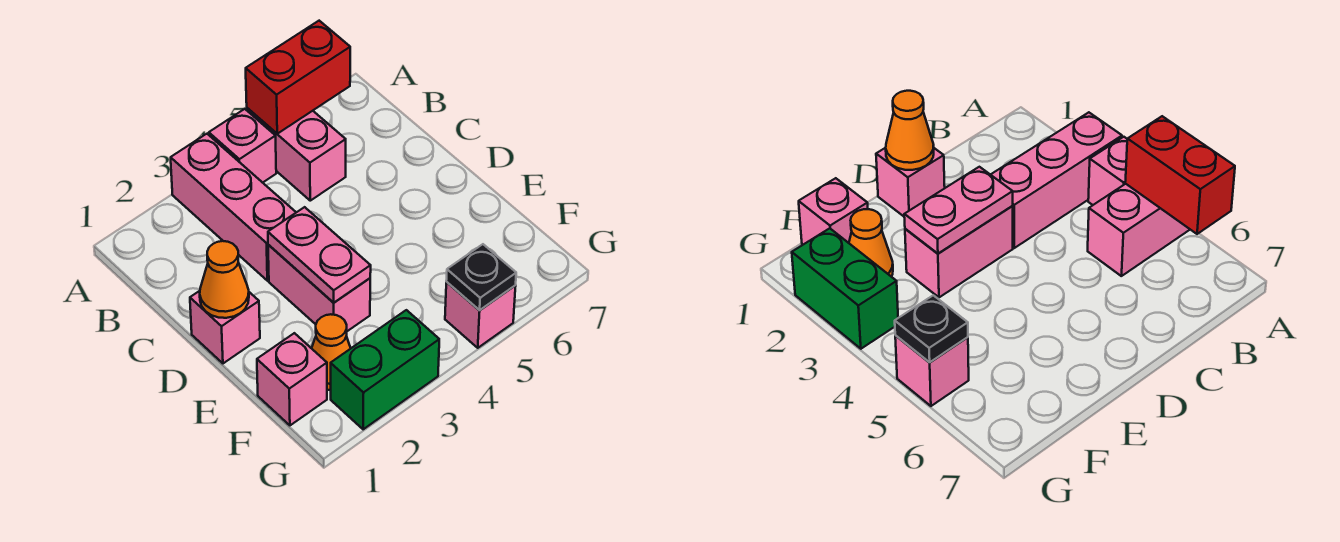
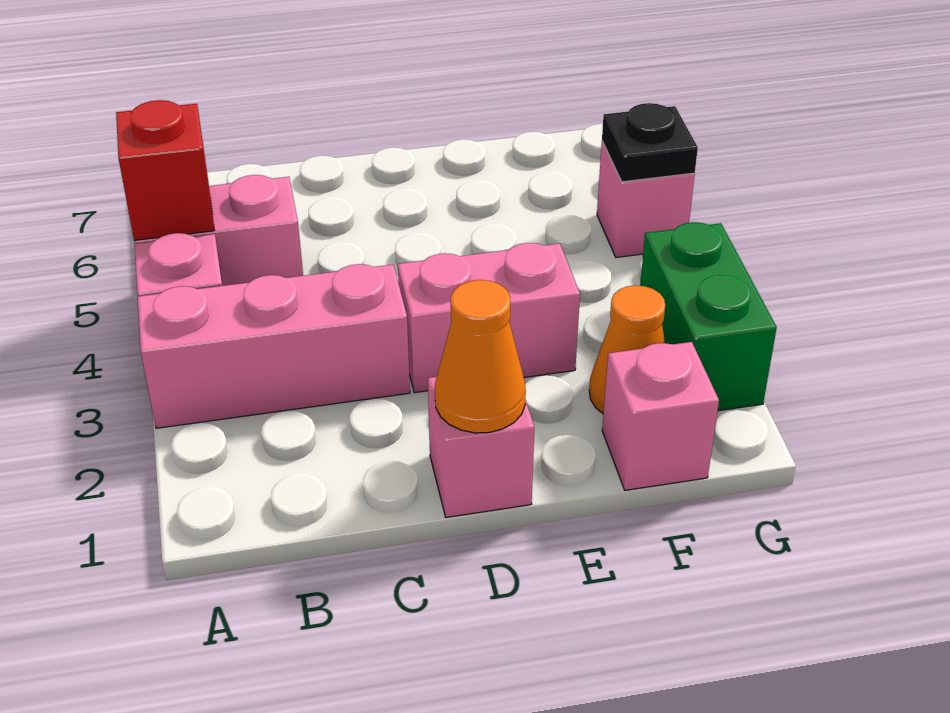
red brick A5:A6 level 2 -> red brick A5 level 2
pink plate D3:E3 level 2 -> none

